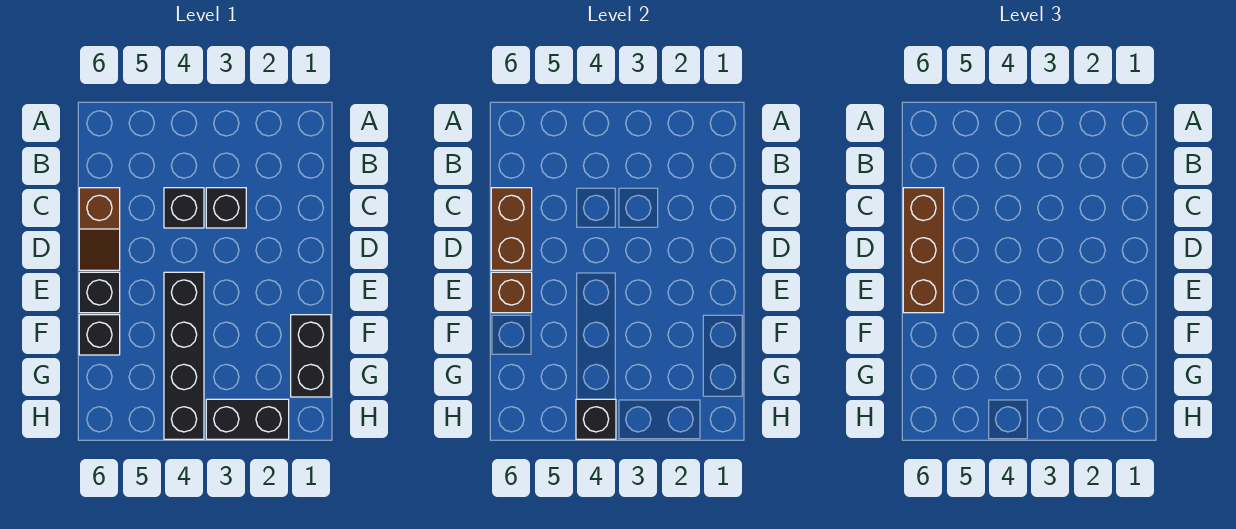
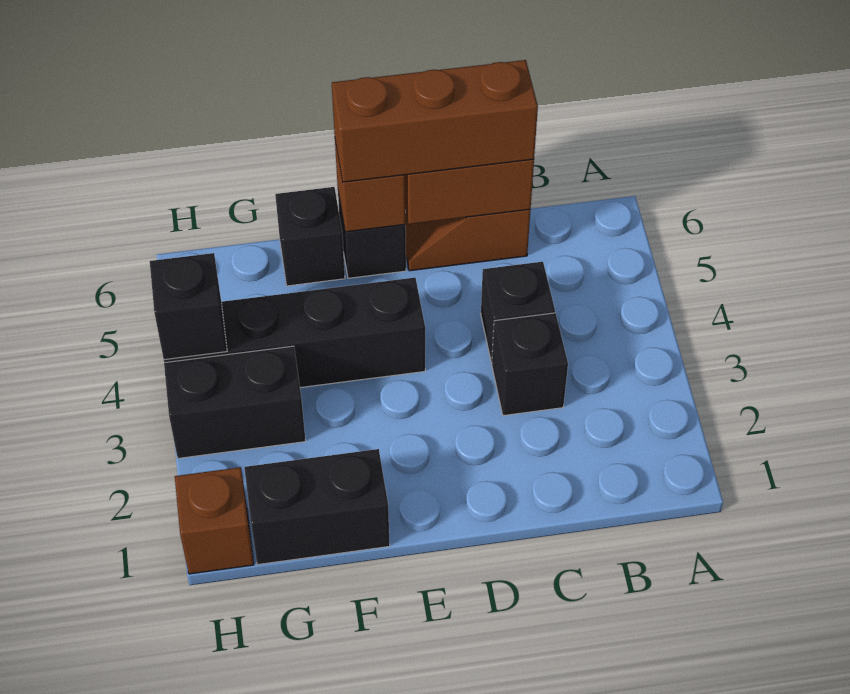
none -> brown brick H1 level 1
black brick H2:H3 level 1 -> black brick G3:H3 level 1

